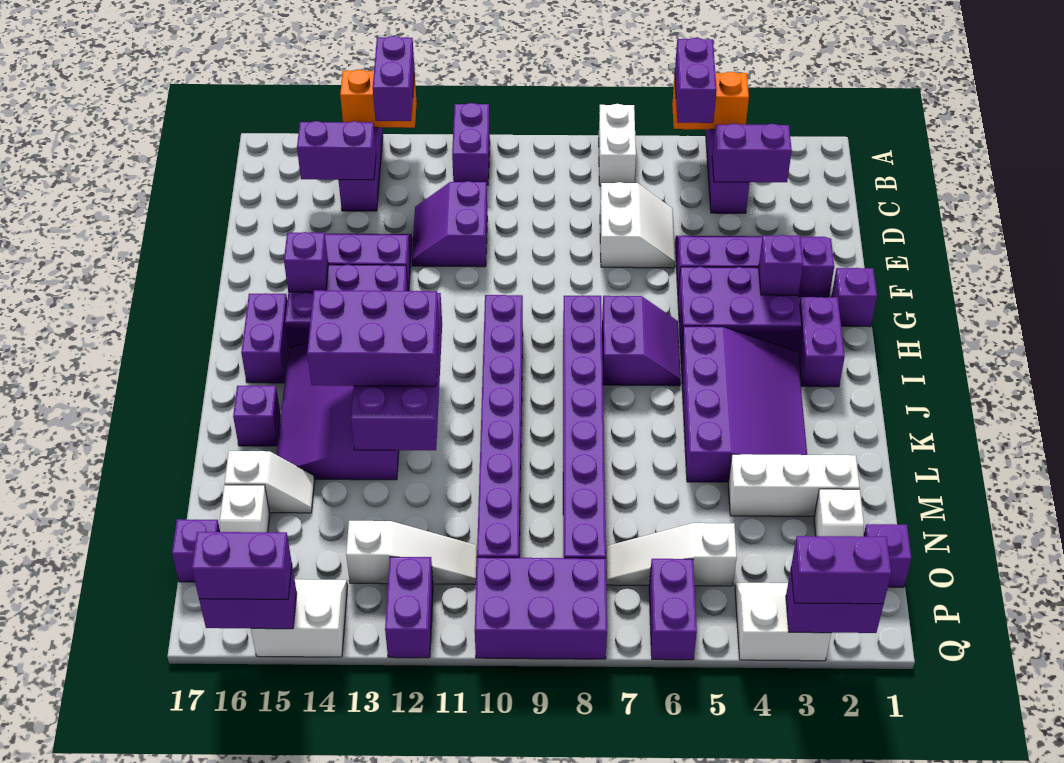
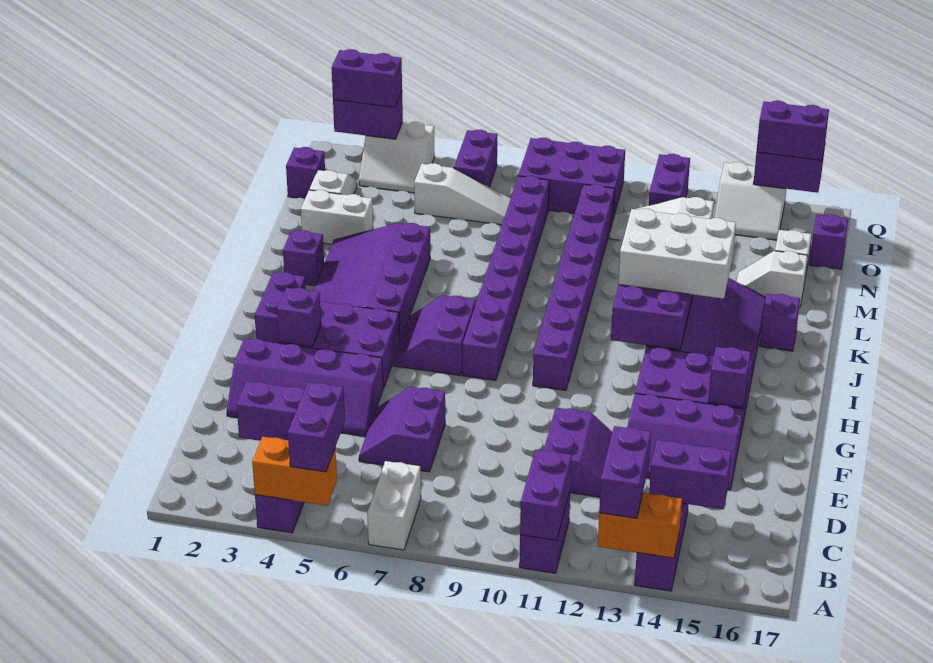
white slope D6:E7 level 1 top 7 -> purple slope D6:E7 level 1 top 7
purple brick G1 level 1 -> purple brick K2 level 1
purple brick H16:I16 level 1 -> purple brick A11:B11 level 2
purple brick J12:K14 level 3 -> white brick J12:K14 level 3
white brick M2:M4 level 1 -> white brick M2:M3 level 1

